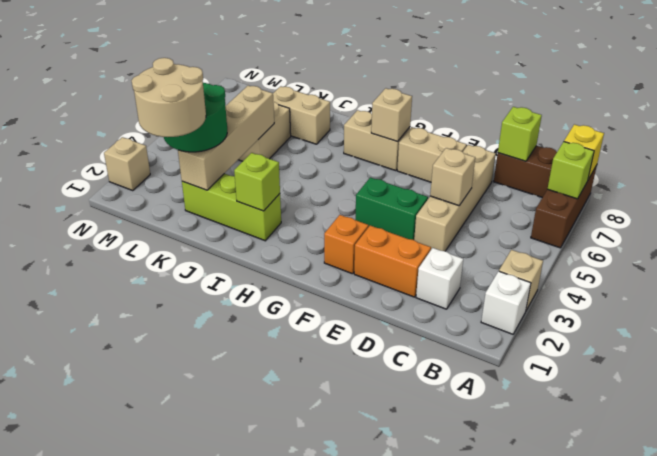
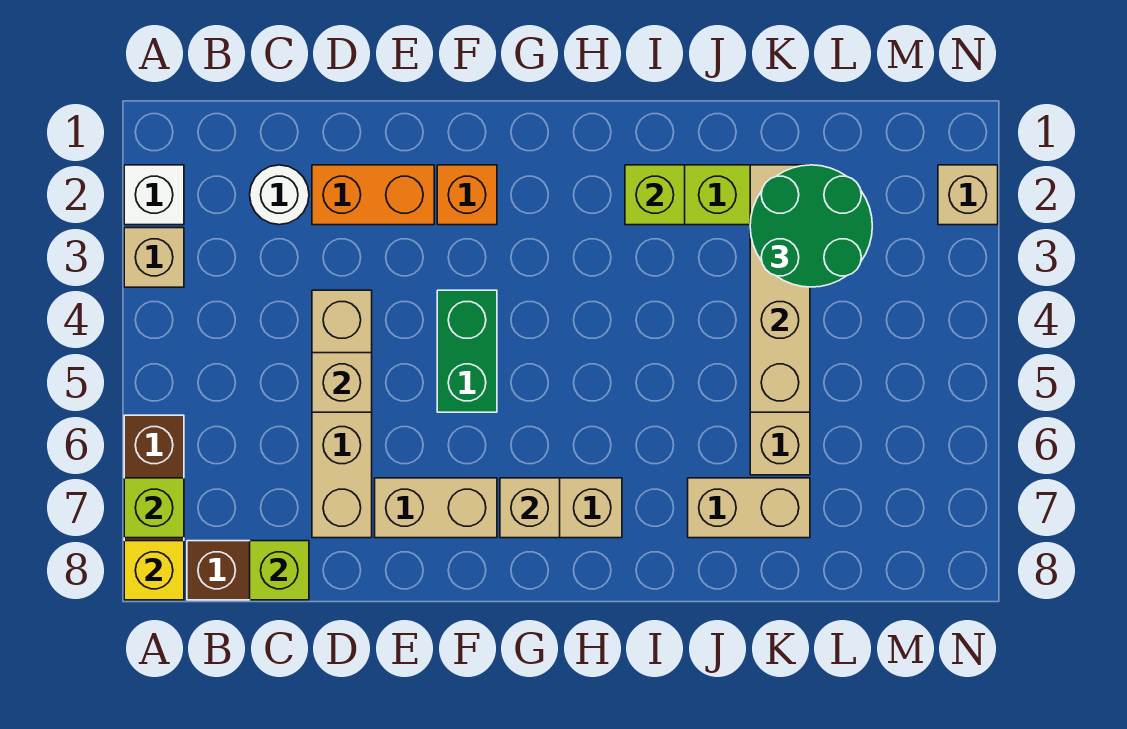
white brick C2 level 1 -> white round brick C2 level 1
green brick E4:F4 level 1 -> green brick F4:F5 level 1
tan round brick K1:L2 level 4 -> none

